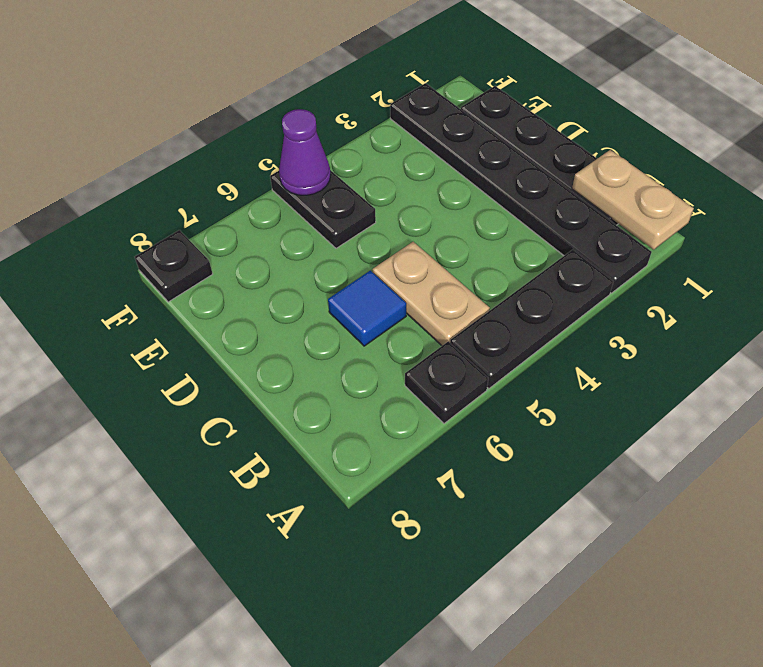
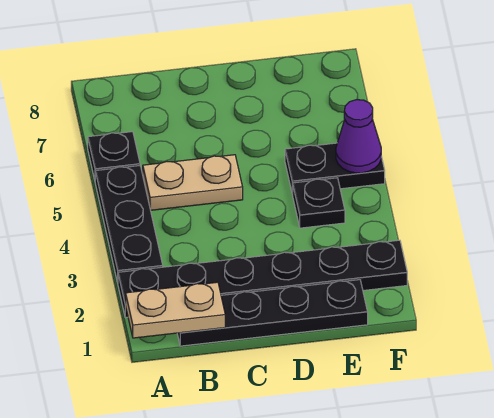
blue tile C6 level 1 -> none
black plate F8 level 1 -> black plate E4 level 1

